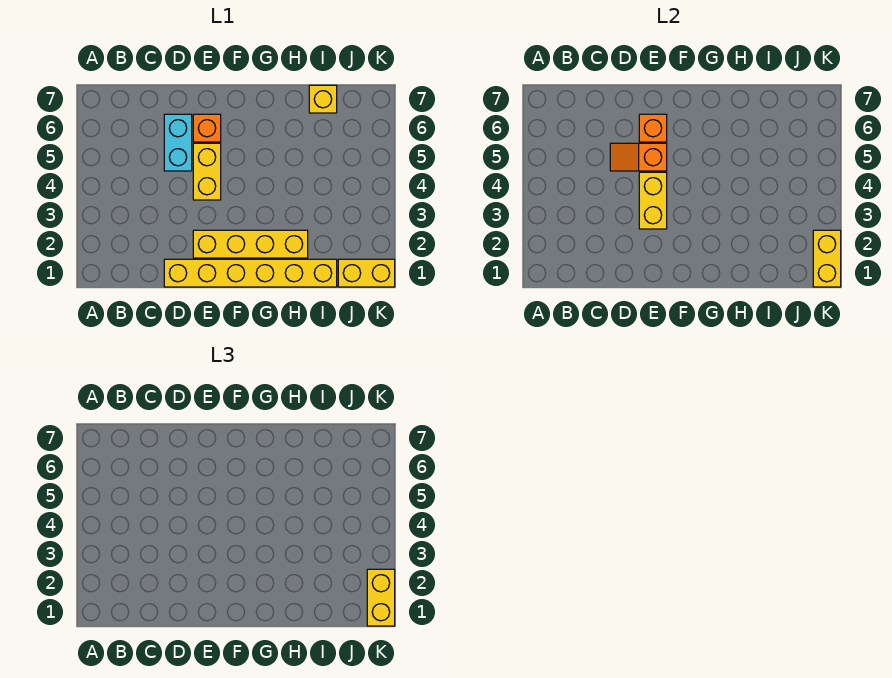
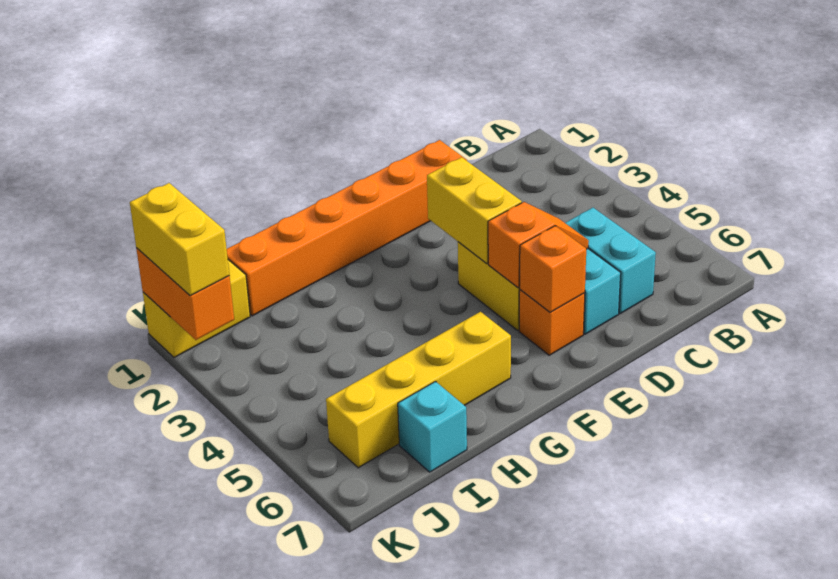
none -> cyan brick C5:C6 level 1
yellow brick D1:I1 level 1 -> orange brick D1:I1 level 1
yellow brick E2:H2 level 1 -> yellow brick G6:J6 level 1
yellow brick I7 level 1 -> cyan brick I7 level 1
yellow brick K1:K2 level 2 -> orange brick K1:K2 level 2

